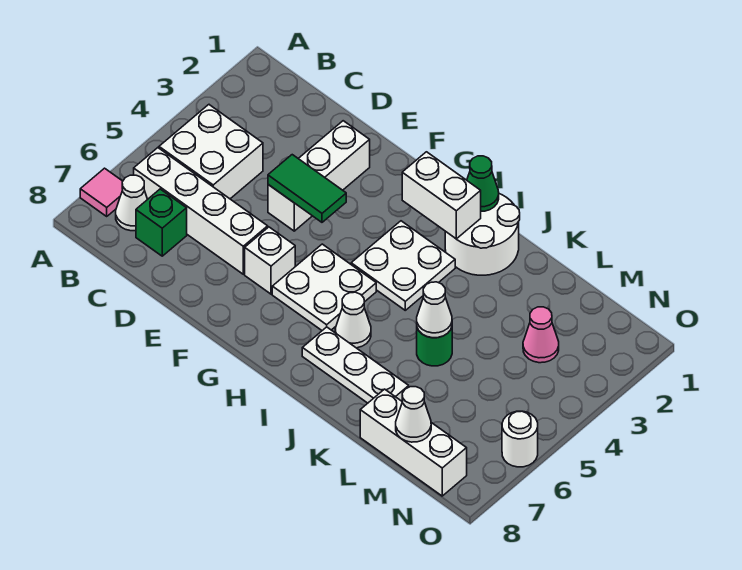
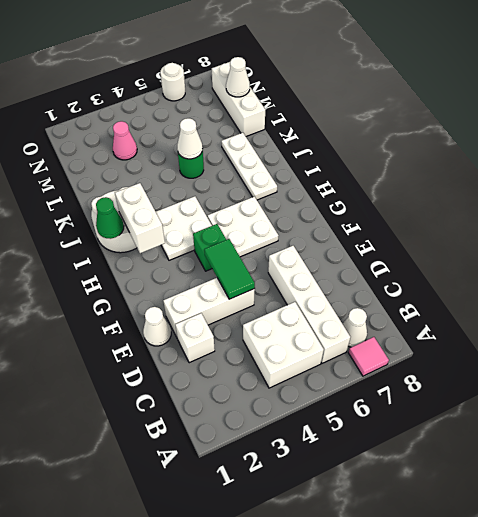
green brick C7 level 1 -> green brick G4 level 1
white brick F6 level 1 -> white brick D2 level 1
white cone I6 level 1 -> white cone E1 level 1

